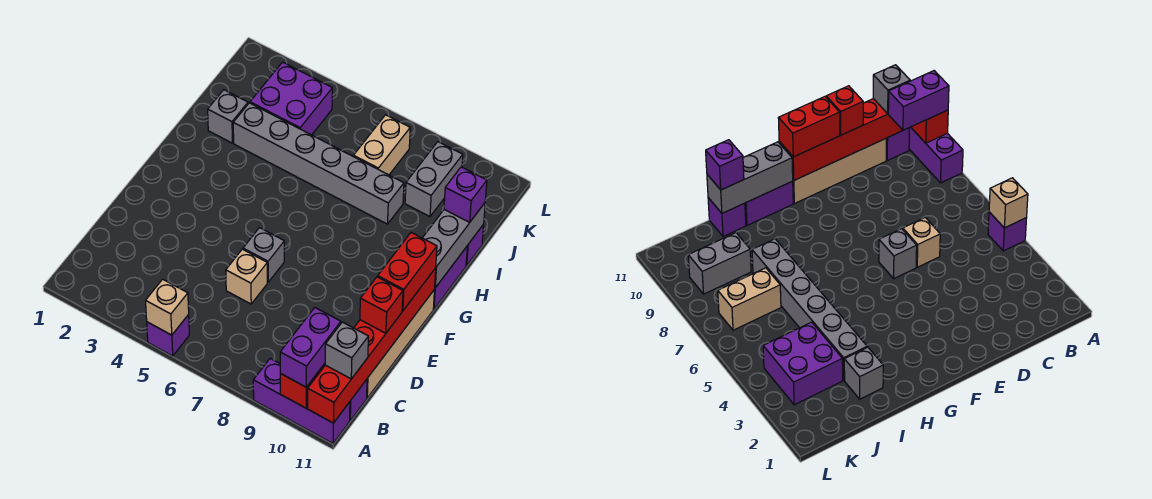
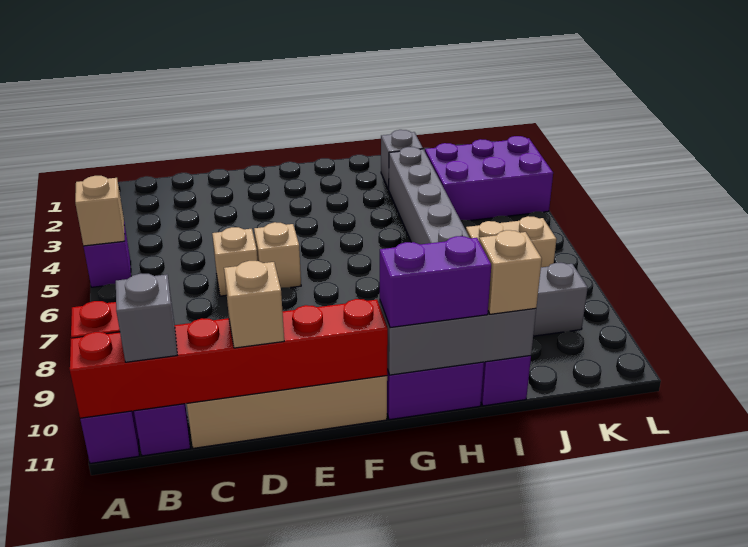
purple brick A10:B10 level 3 -> purple brick G11:H11 level 3
red brick D11 level 3 -> tan brick D11 level 3
grey brick E6 level 1 -> tan brick E6 level 1
red brick E11:F11 level 3 -> none
purple brick I11 level 3 -> tan brick I11 level 3
purple brick J3:K4 level 1 -> purple brick J3:L4 level 1

